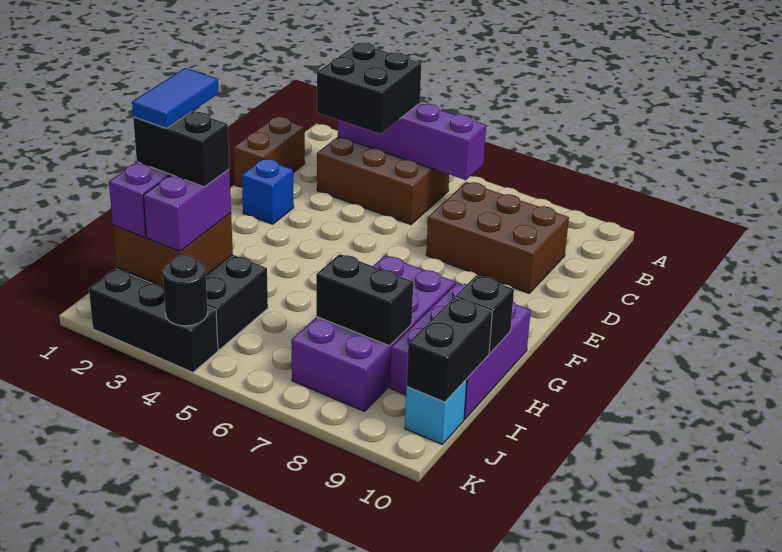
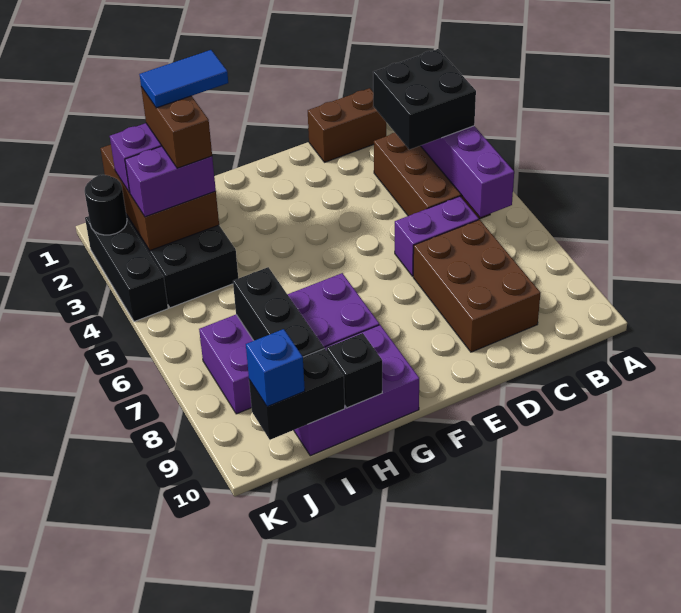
none -> purple brick C6:D6 level 1
blue brick E2 level 1 -> blue brick J10 level 3
brown brick I2:J3 level 2 -> brown brick I1:J3 level 2
black brick I2:I3 level 4 -> brown brick I2:I3 level 4
black brick I7:I8 level 2 -> black brick I7:I9 level 2
cyan brick J10 level 1 -> none
black round brick K4 level 2 -> black round brick K2 level 2

